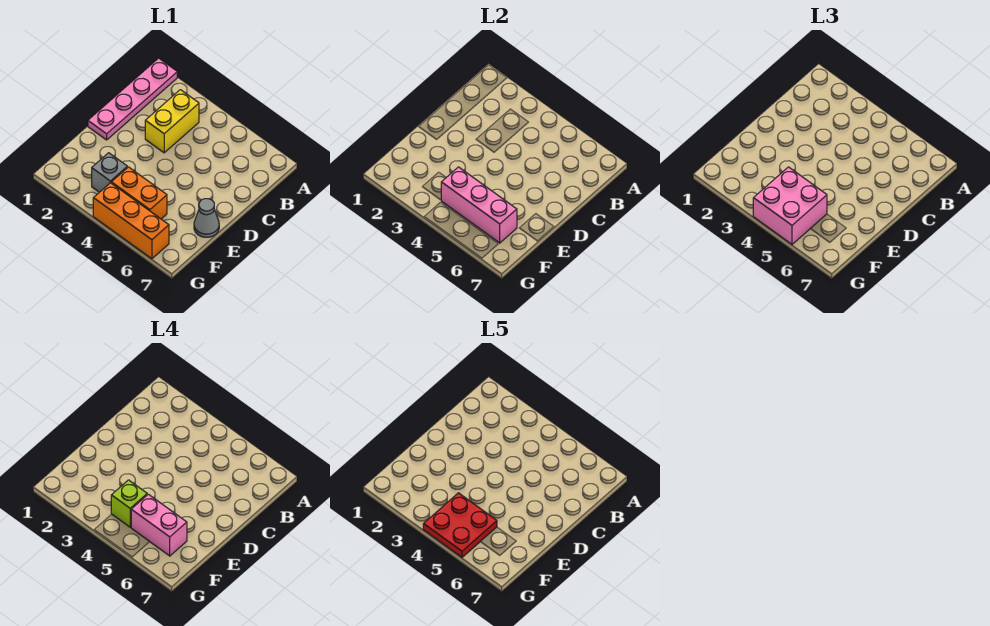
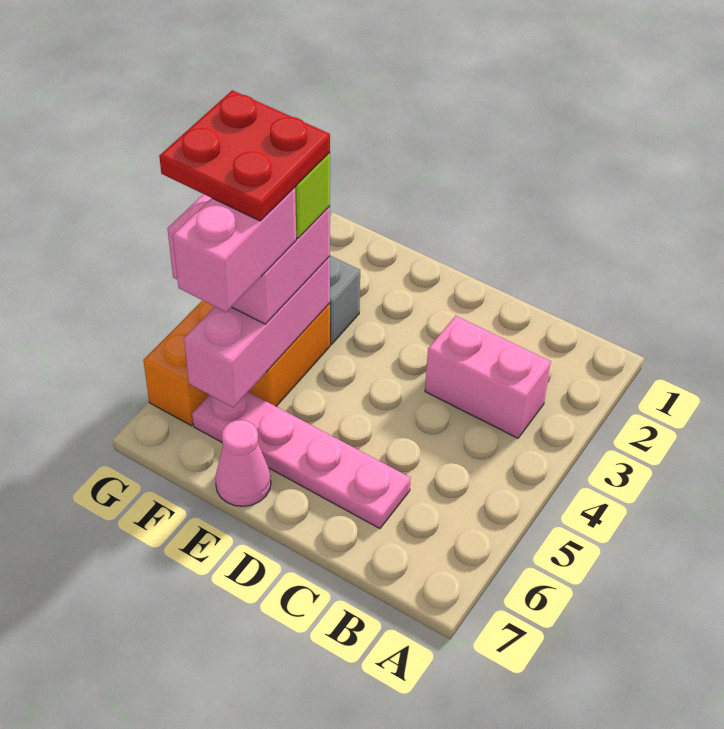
pink plate A1:D1 level 1 -> pink plate C6:F6 level 1
yellow brick B3:C3 level 1 -> pink brick B3:C3 level 1
grey cone E7 level 1 -> pink cone E7 level 1

